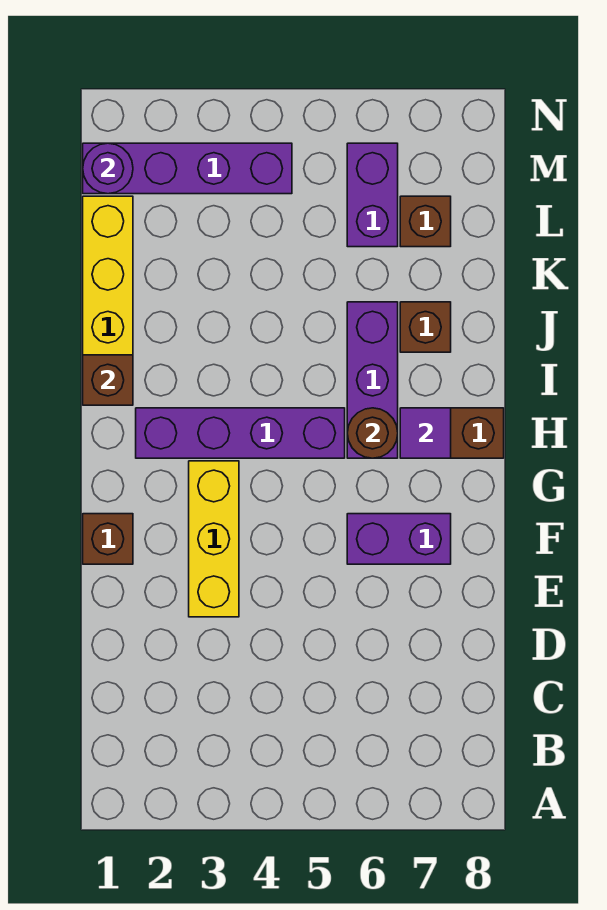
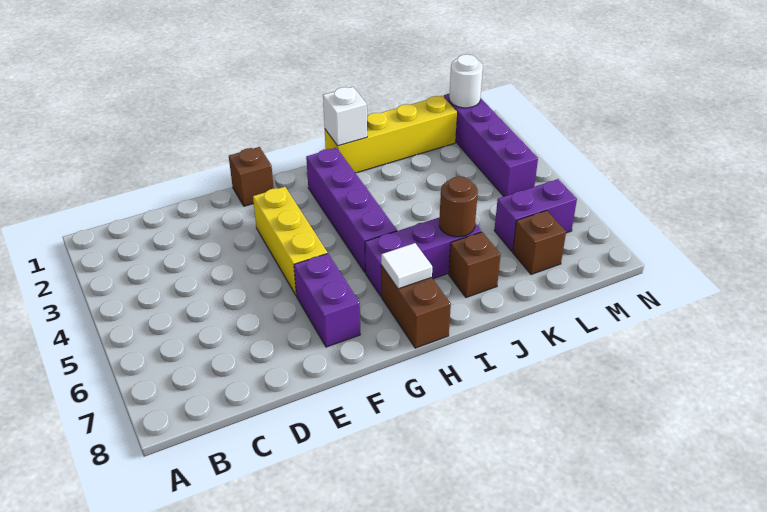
yellow brick E3:G3 level 1 -> yellow brick F3:F5 level 1
brown round brick H6 level 2 -> brown round brick J6 level 2
purple tile H7 level 2 -> white tile H7 level 2
brown brick I1 level 2 -> white brick I1 level 2
purple round brick M1 level 2 -> white round brick M1 level 2

